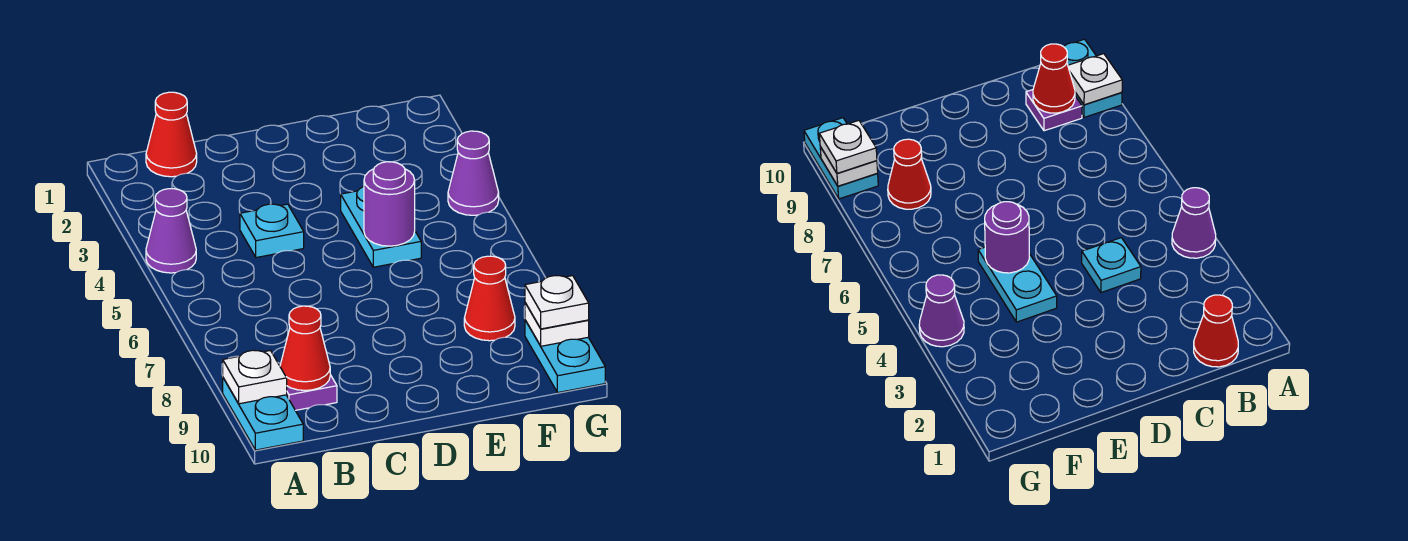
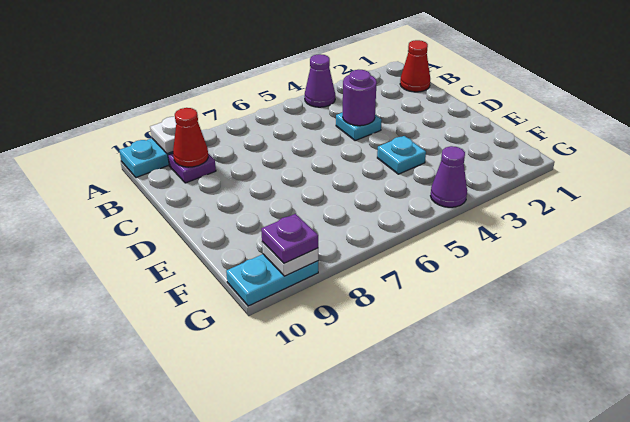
cyan plate E4:E5 level 1 -> cyan plate E4 level 1
purple round brick E5 level 2 -> purple round brick C4 level 2
red cone F8 level 1 -> none
white plate G9 level 3 -> purple plate G9 level 3

